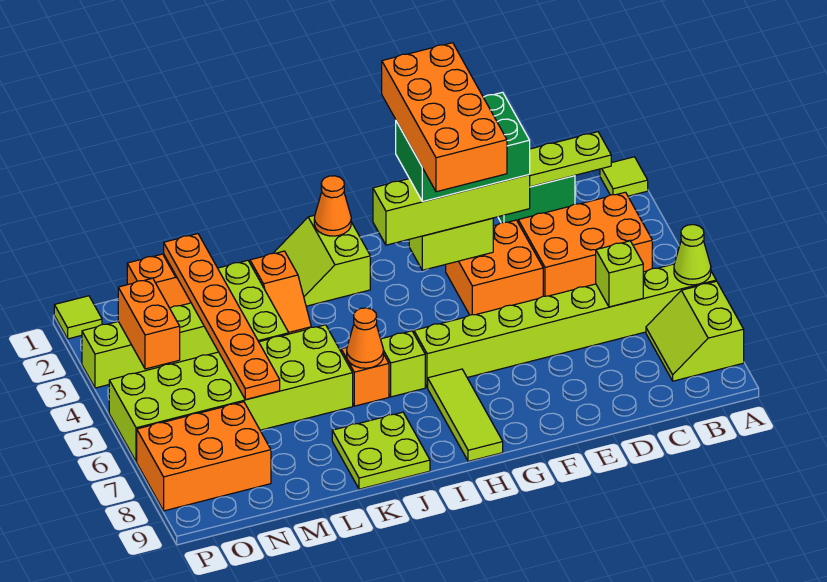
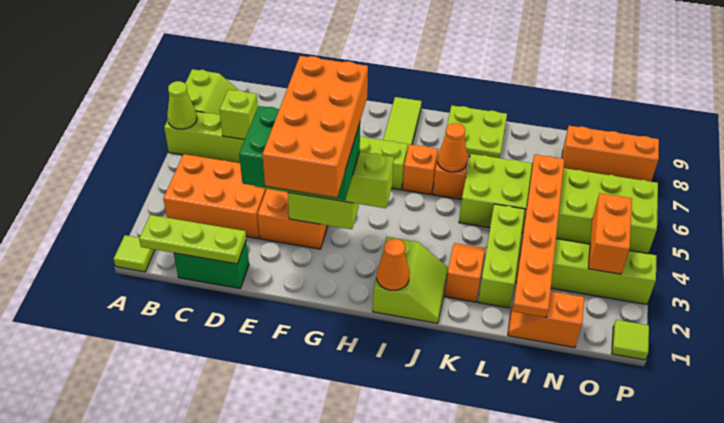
lime brick I6 level 1 -> orange brick I6 level 1
orange brick N7:P8 level 1 -> orange brick N8:P8 level 1

